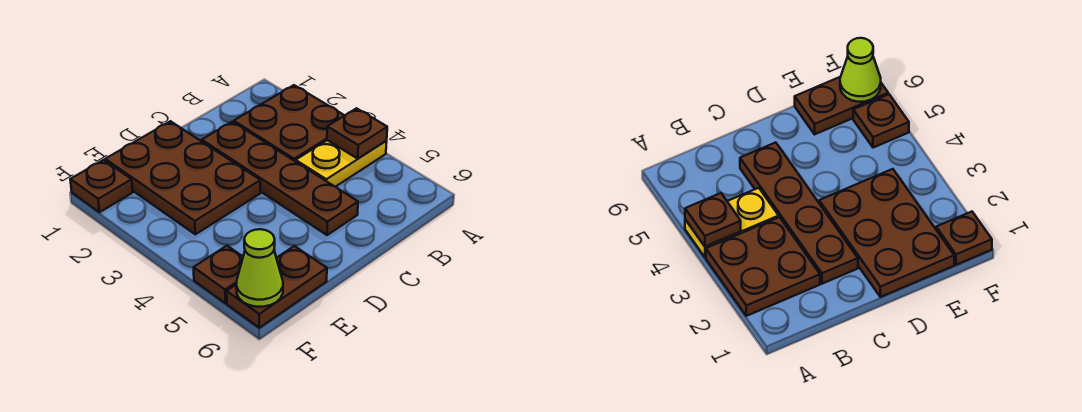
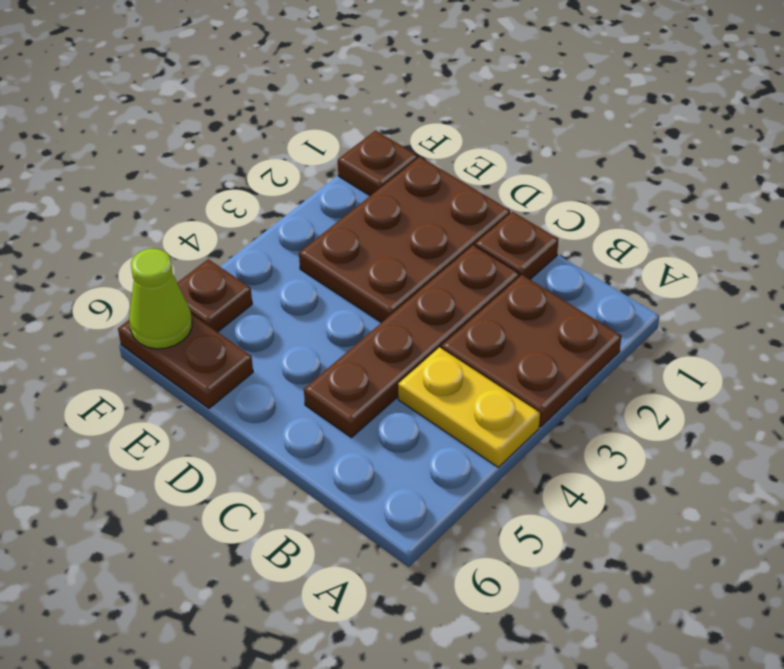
brown plate A4 level 2 -> brown plate C1 level 1

